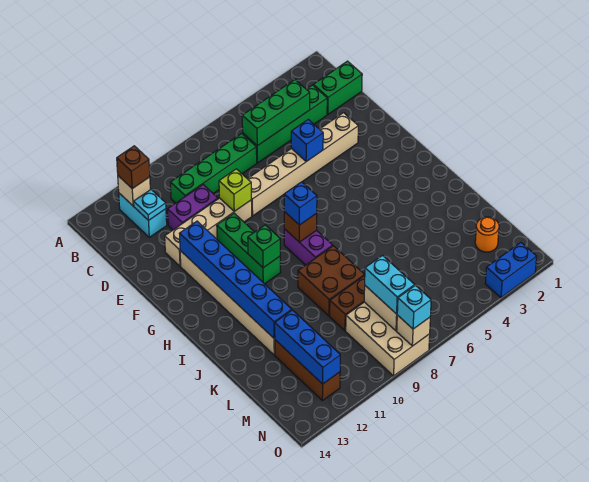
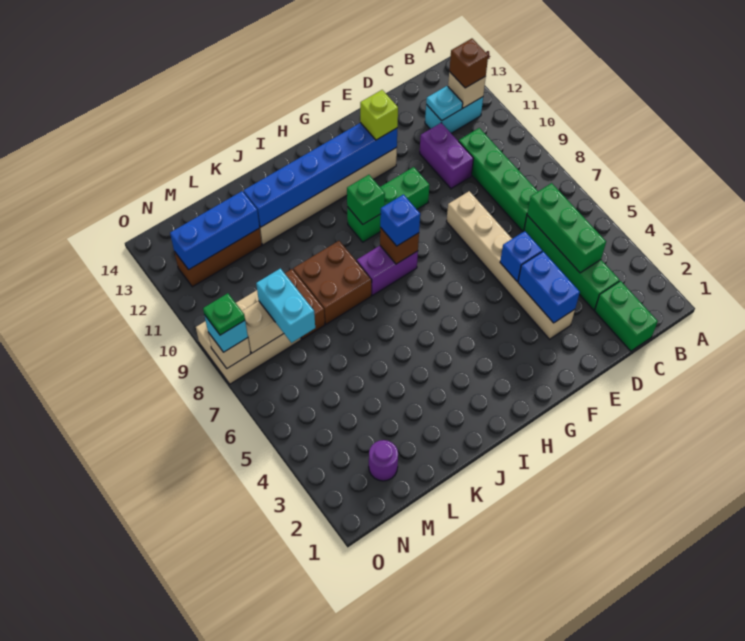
tan brick E9:E12 level 1 -> none
lime brick E9 level 2 -> lime brick F12 level 3
orange round brick M2 level 1 -> purple round brick M2 level 1
cyan brick M8:N8 level 3 -> cyan brick M7:M8 level 3
blue brick O2:O3 level 1 -> blue brick E3:E4 level 2
none -> green plate O8 level 4

